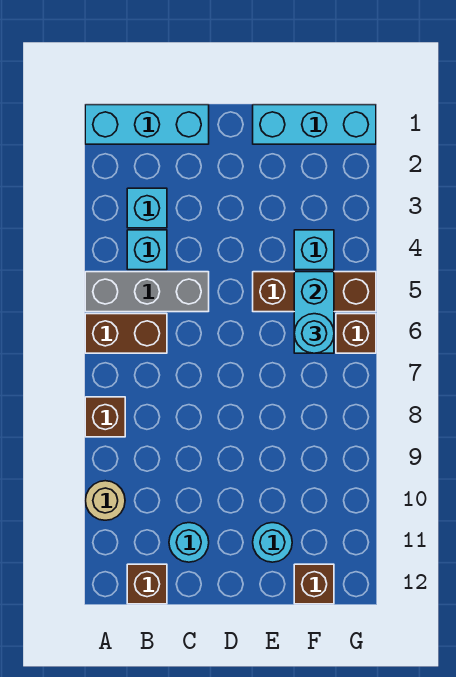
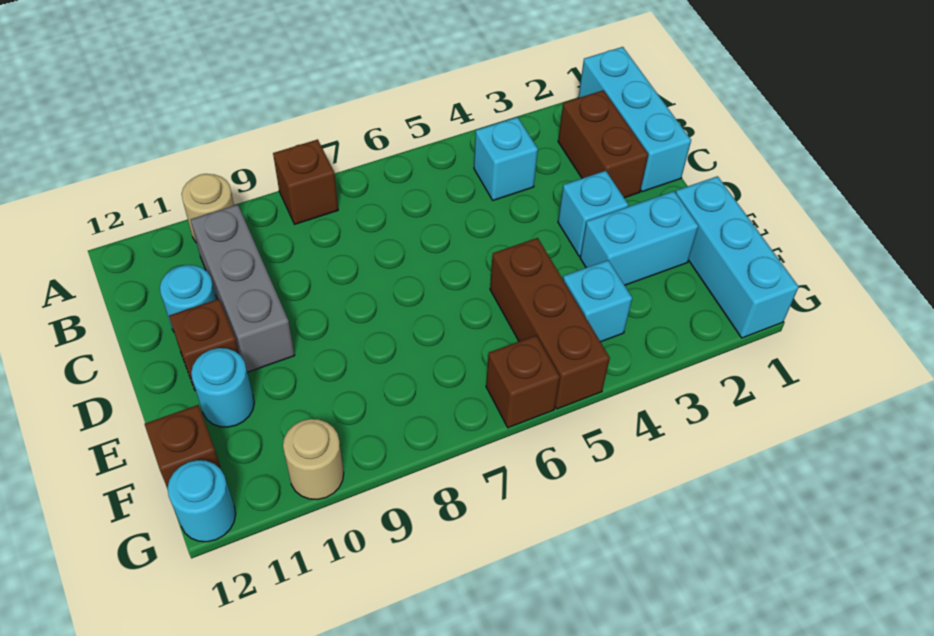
grey brick A5:C5 level 1 -> grey brick B10:D10 level 1
brown brick A6:B6 level 1 -> brown brick B2:C2 level 1
cyan brick B3 level 1 -> cyan brick D3 level 1
brown brick B12 level 1 -> brown brick D11 level 1
cyan brick F5:F6 level 2 -> cyan brick E2:E3 level 1
cyan round brick F6 level 3 -> cyan round brick G12 level 1
none -> tan round brick G10 level 1

